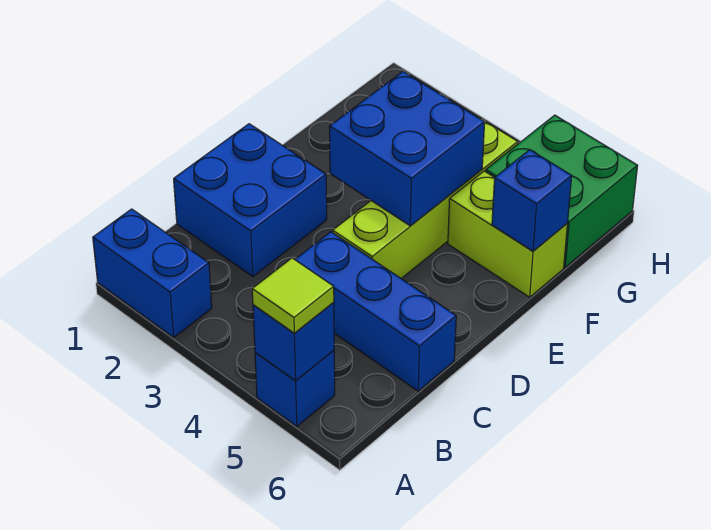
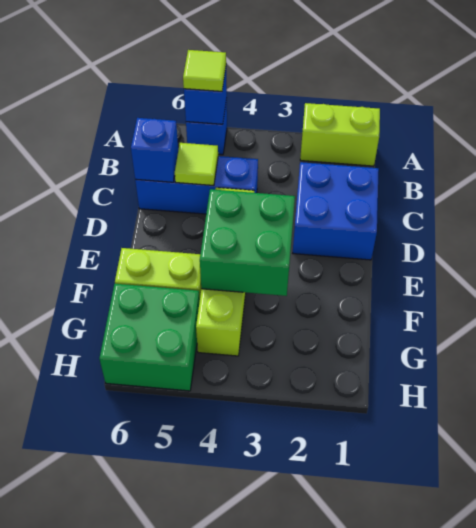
blue brick A1:A2 level 1 -> lime brick A1:A2 level 1
none -> lime tile C5 level 2
blue brick E3:F4 level 2 -> green brick E3:F4 level 2
blue brick F6 level 2 -> blue brick C6 level 2

